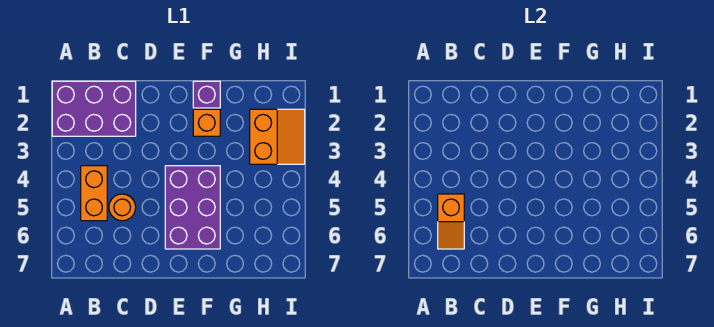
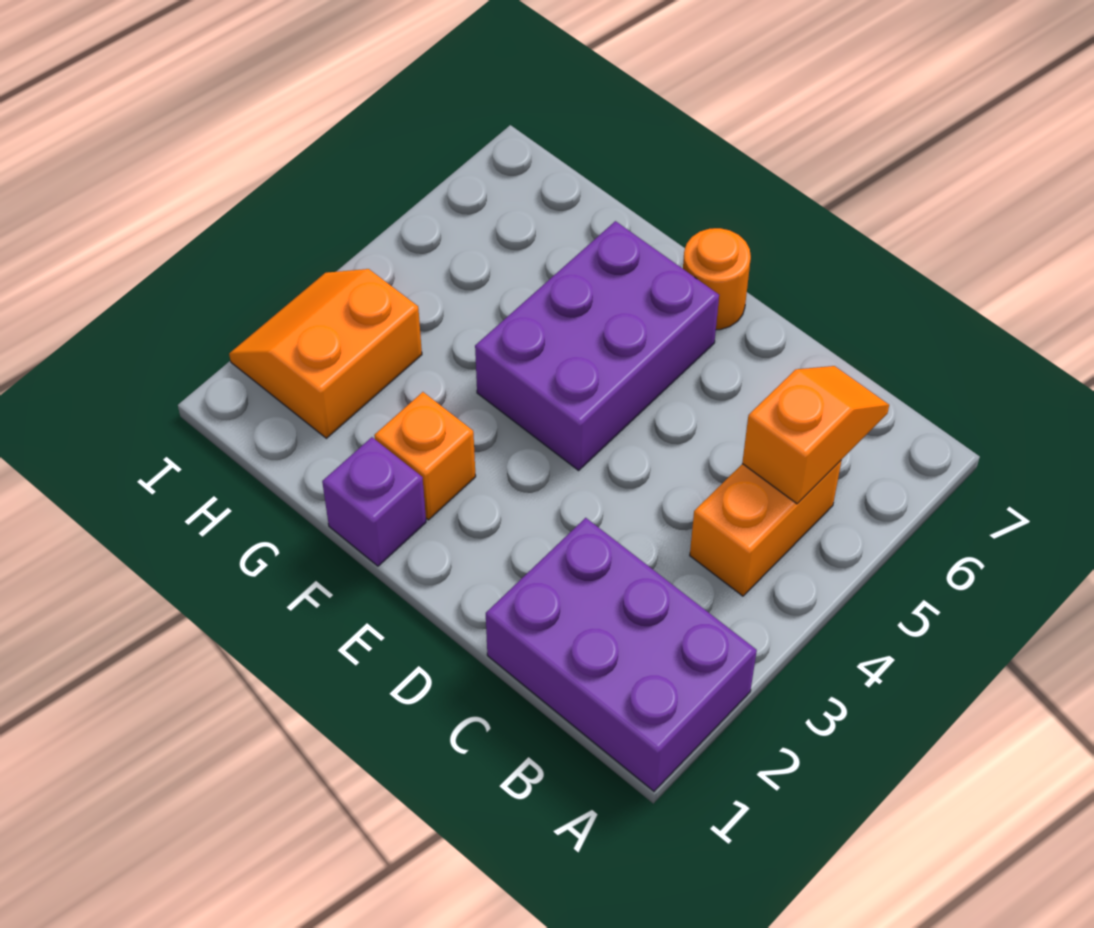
orange round brick C5 level 1 -> orange round brick E7 level 1

